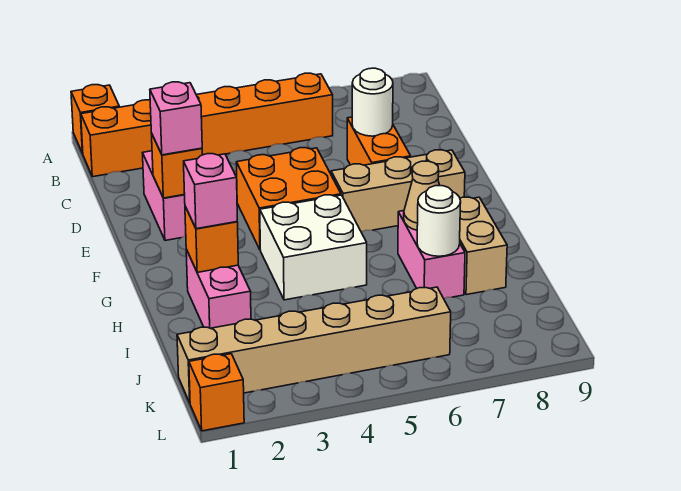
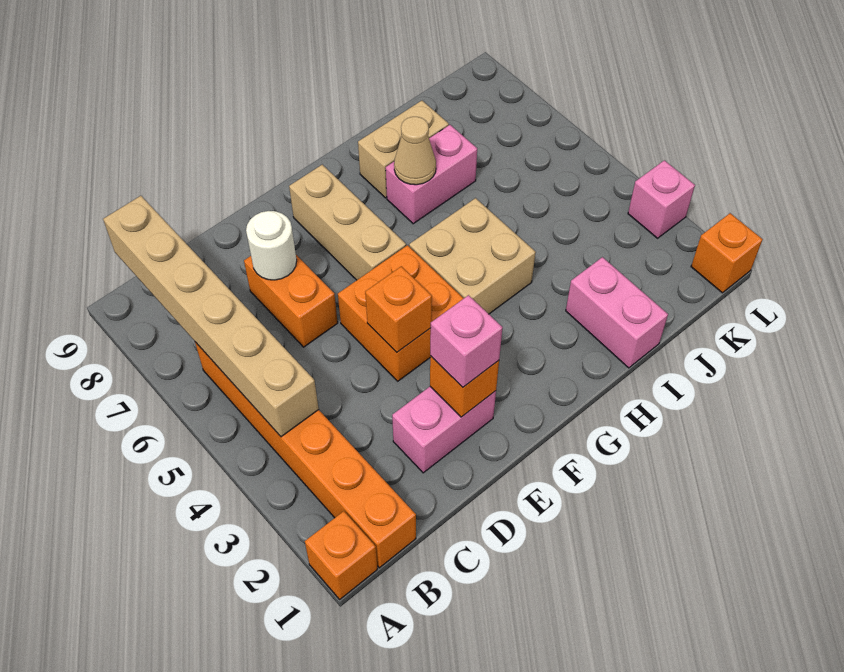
orange brick D7:E7 level 1 -> orange brick D6:D7 level 1
white brick G4:H5 level 1 -> tan brick G4:H5 level 1
pink brick H2:I2 level 1 -> pink brick I1:I2 level 1
orange brick H2 level 2 -> orange brick E4 level 2
pink brick H2 level 3 -> pink brick L3 level 1
white round brick I7 level 2 -> none
tan brick K1:K6 level 1 -> tan brick B4:B9 level 2

